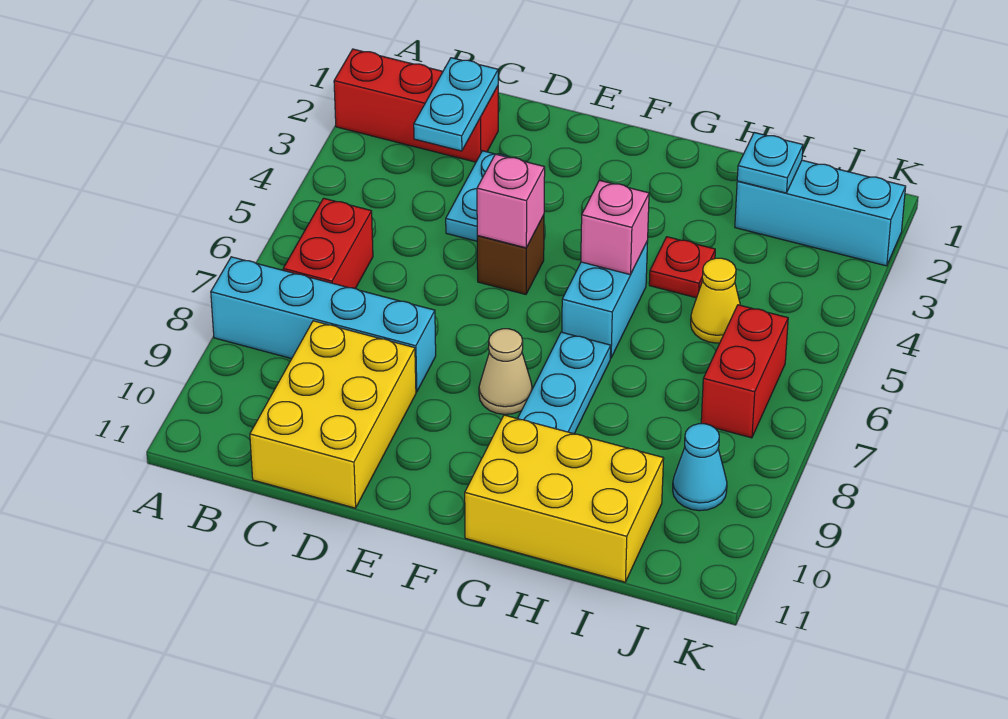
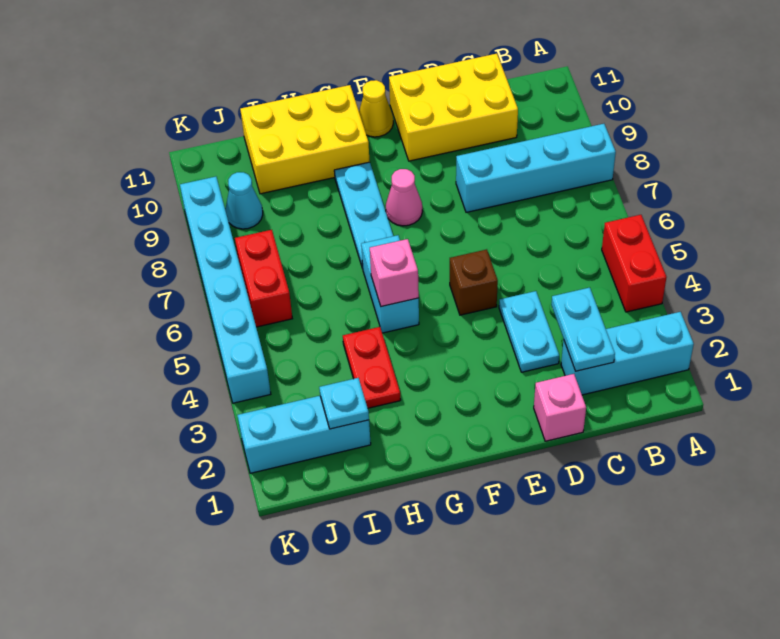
red brick A2:C2 level 1 -> cyan brick A2:C2 level 1
red brick B6:B7 level 1 -> red brick A4:A5 level 1
yellow brick C9:D11 level 1 -> yellow brick C10:E11 level 1
pink brick E5 level 2 -> pink brick D1 level 1
tan cone F8 level 1 -> pink cone F8 level 1
red plate H4 level 1 -> red plate H3:H4 level 1
yellow cone I5 level 1 -> yellow cone F11 level 1
none -> cyan brick K4:K9 level 1

